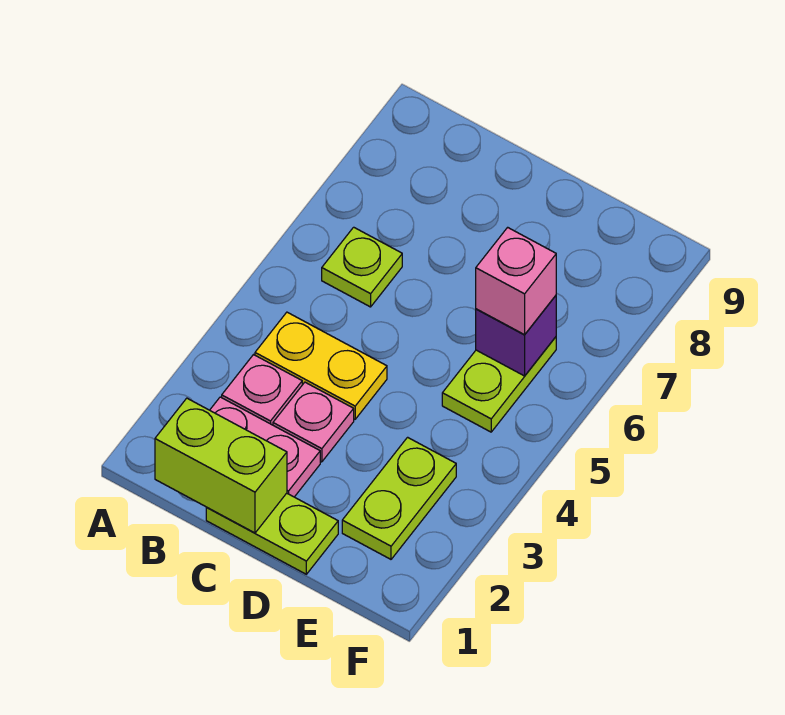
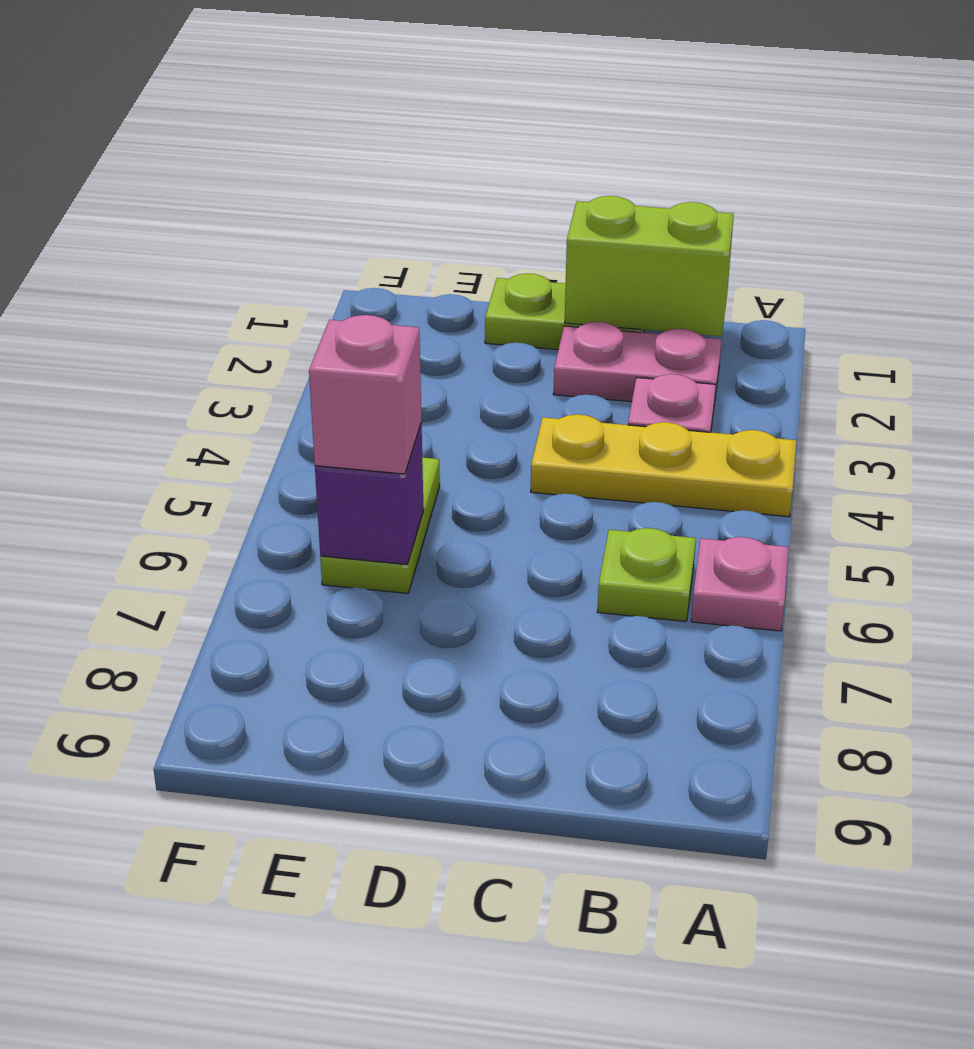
yellow plate B4:C4 level 1 -> yellow plate A4:C4 level 1
pink plate C3 level 1 -> pink plate A6 level 1
lime plate E2:E3 level 1 -> none

